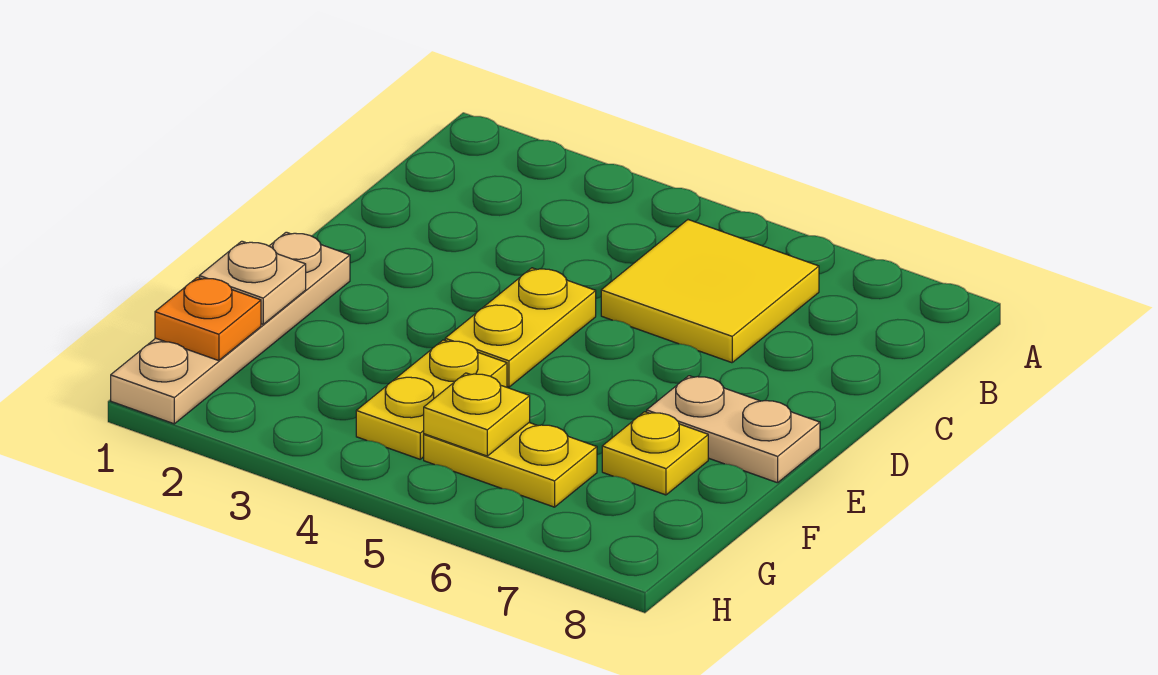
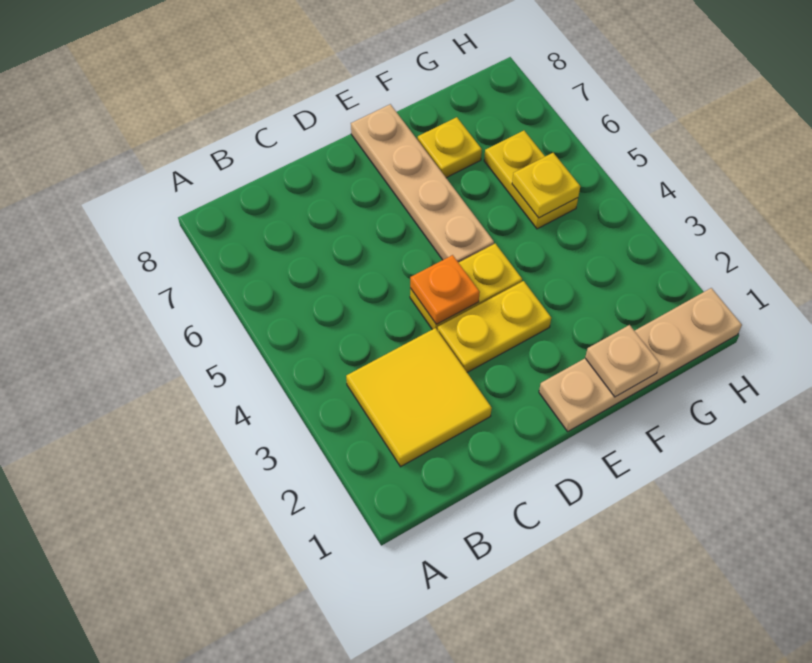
yellow tile B5:C6 level 1 -> yellow tile B2:C3 level 1
tan plate E7:E8 level 1 -> tan plate E5:E8 level 1
yellow plate F4:G4 level 1 -> yellow plate D3:E3 level 1
orange plate G1 level 2 -> orange plate D4 level 2

